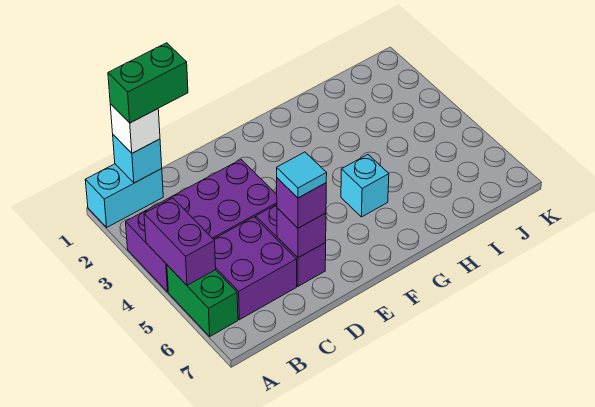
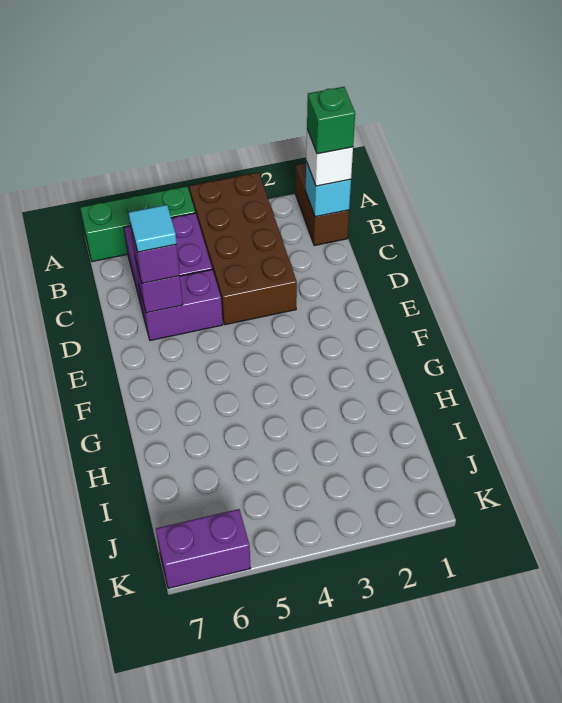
cyan brick A1:B1 level 1 -> brown brick A1:B1 level 1
purple brick A3:D4 level 1 -> brown brick A3:D4 level 1
purple brick A4:A5 level 2 -> purple brick K6:K7 level 1
green brick A5:A6 level 1 -> green brick A5:A7 level 1
green brick B1:C1 level 4 -> green brick B1 level 4
cyan brick G5 level 1 -> none

